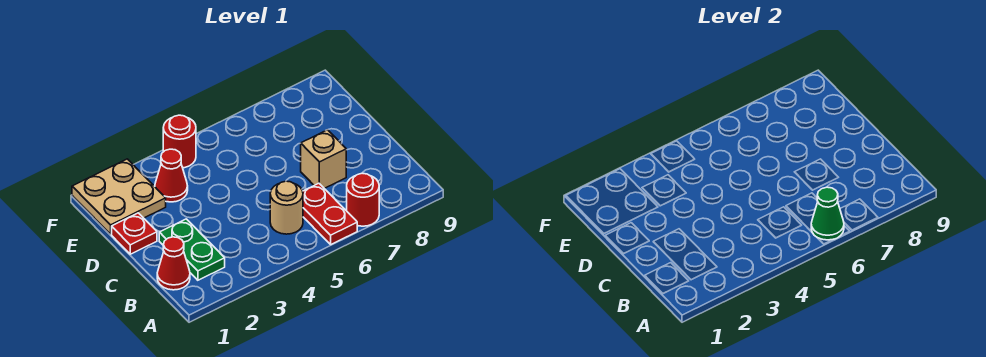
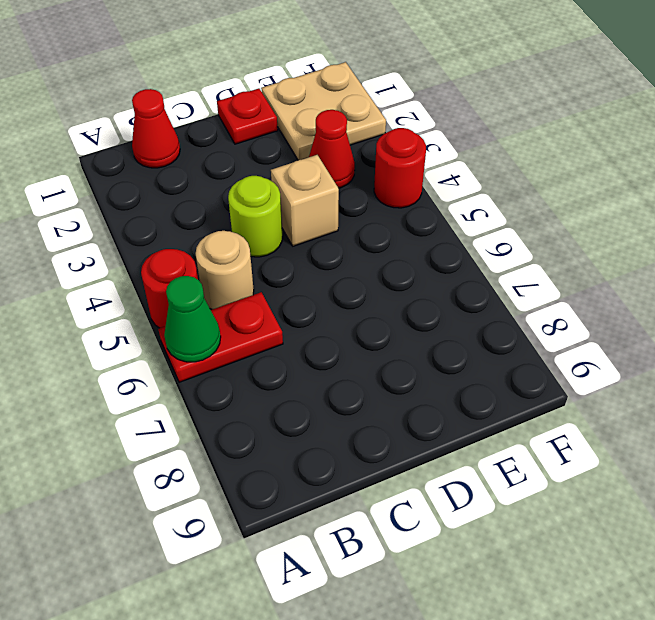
red round brick A7 level 1 -> red round brick A5 level 1
green plate B2:C2 level 1 -> none
none -> lime round brick C4 level 1
tan brick C7 level 1 -> tan brick D4 level 1

